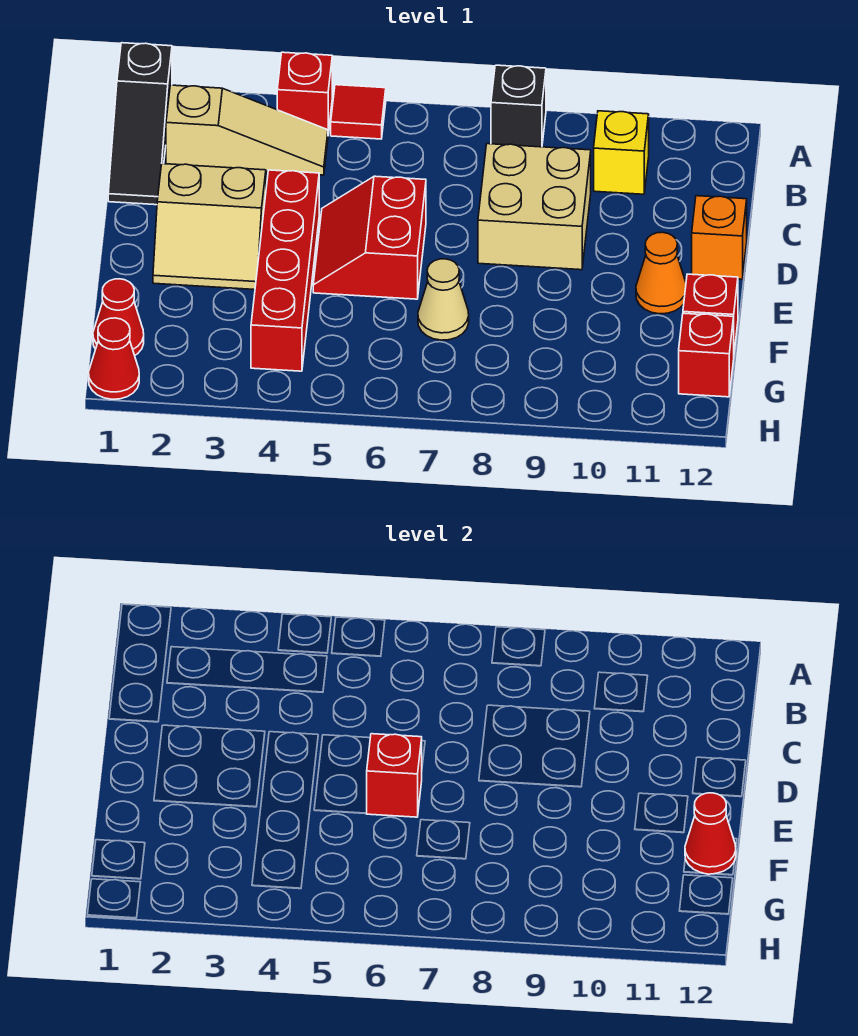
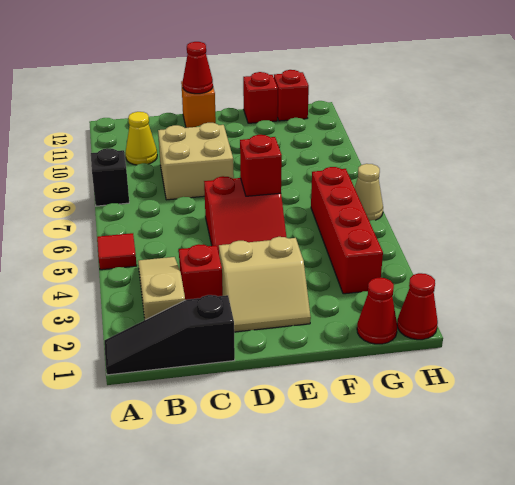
black slope A1:C1 level 1 top A -> black slope A1:C1 level 1 top C
red brick A4 level 1 -> red brick C3 level 1
yellow brick B10 level 1 -> yellow cone B10 level 1
tan slope D2:E3 level 1 top D -> tan slope D2:E3 level 1 top 3
red brick D4:G4 level 1 -> red brick G3:G6 level 1
orange cone E11 level 1 -> none
tan cone F7 level 1 -> tan cone H6 level 1
red cone F12 level 2 -> red cone D12 level 2

